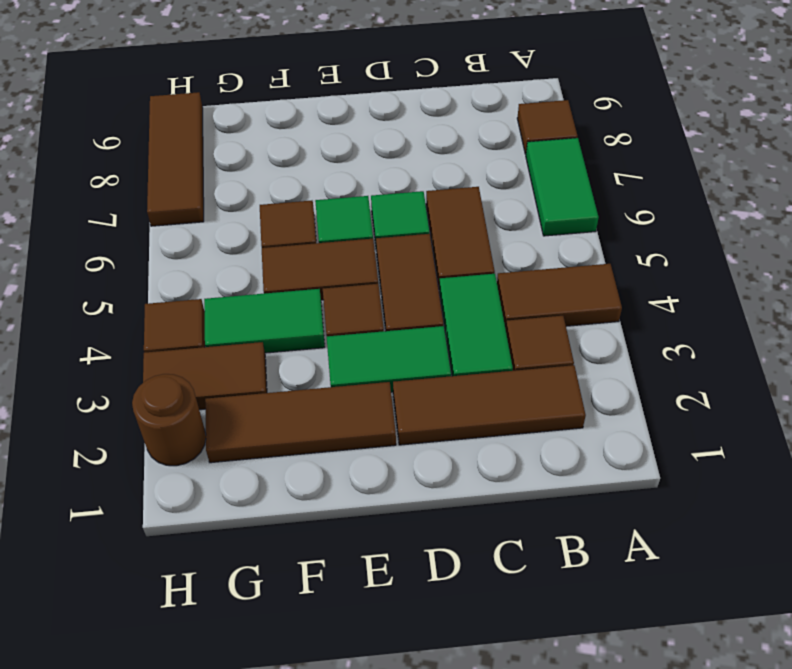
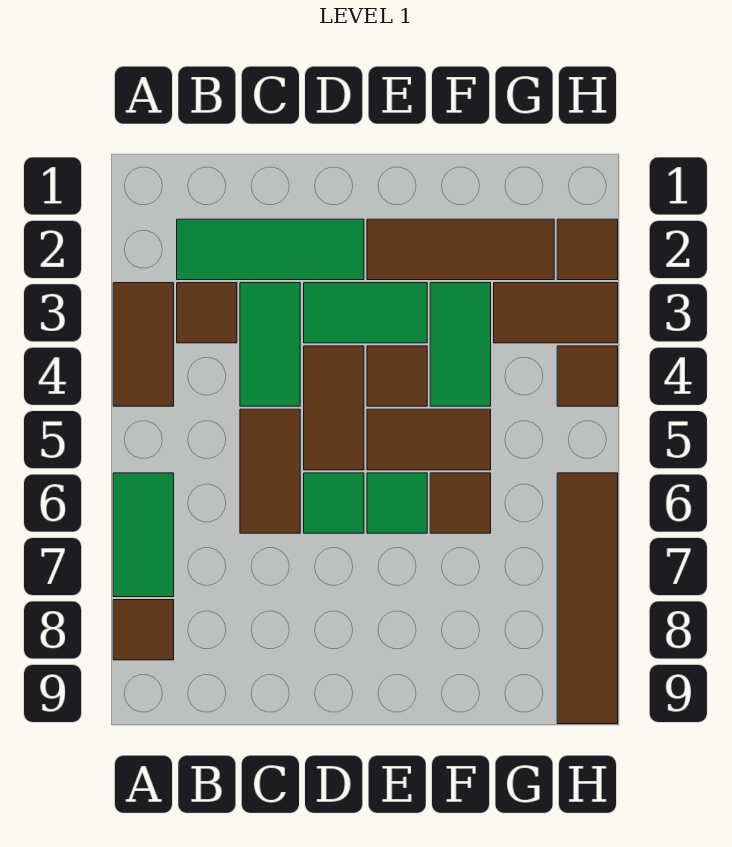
brown tile A4:B4 level 1 -> brown tile A3:A4 level 1
brown tile B2:D2 level 1 -> green tile B2:D2 level 1
green tile F4:G4 level 1 -> green tile F3:F4 level 1
brown round brick H2 level 1 -> brown tile H2 level 1
brown tile H7:H9 level 1 -> brown tile H6:H9 level 1

